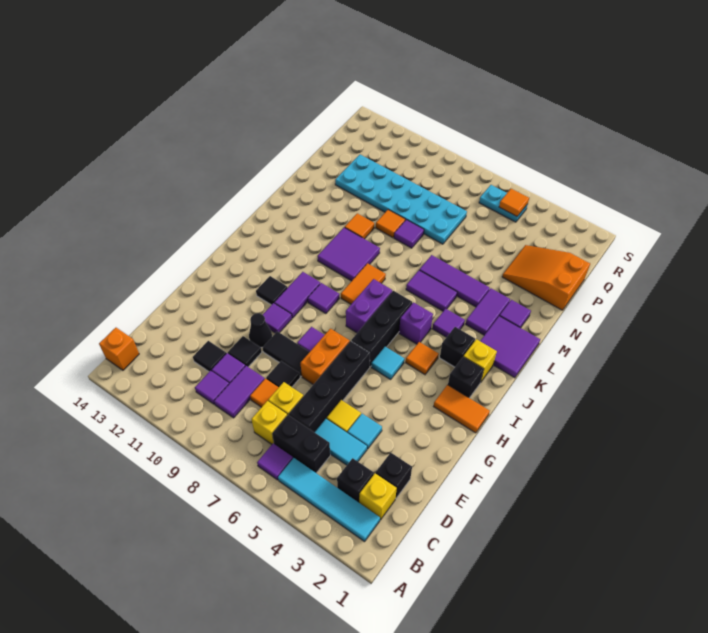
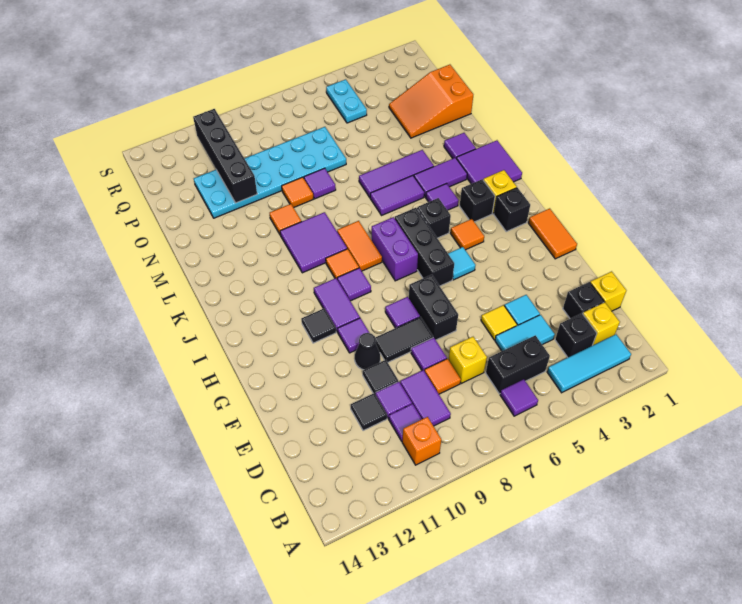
cyan tile B2:B5 level 1 -> cyan tile B2:B4 level 1
orange brick B14 level 1 -> orange brick B10 level 1
yellow brick C7 level 1 -> yellow brick D1 level 1
black brick D6:G6 level 1 -> black brick O11:R11 level 2
black tile E8 level 1 -> purple tile E8 level 1
orange brick F7:G7 level 1 -> black brick F7:G7 level 1
orange tile H1:H2 level 1 -> orange tile G1:H1 level 1
purple brick J5 level 1 -> black brick J5 level 1
purple tile L3:M3 level 1 -> purple tile L3:L4 level 1
cyan plate R5:R6 level 1 -> cyan plate Q5:R5 level 1
orange tile R5 level 2 -> orange tile J9 level 1

